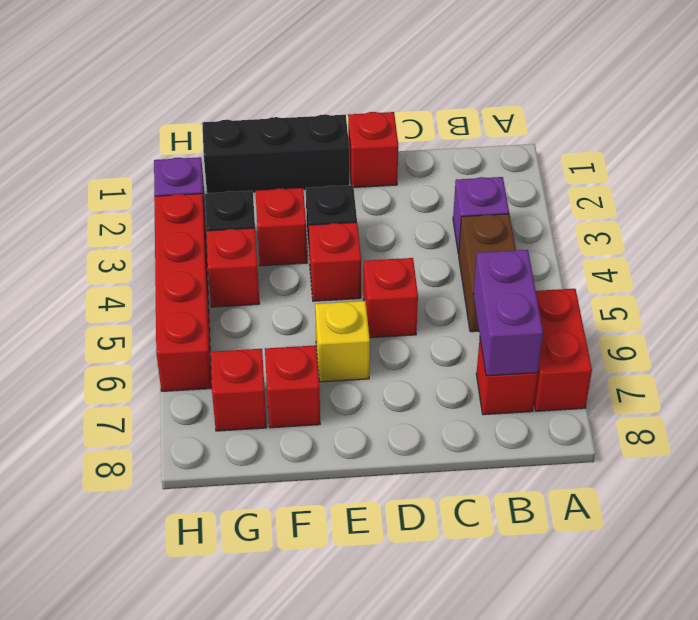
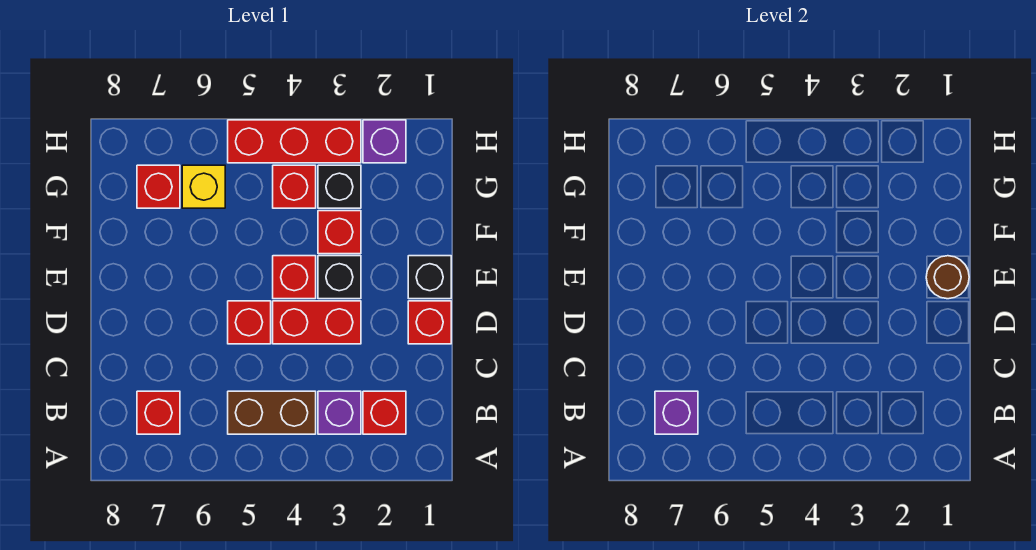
red brick A6:A7 level 1 -> red brick D3:D4 level 1
purple brick B6:B7 level 2 -> purple brick B7 level 2
black brick E1:G1 level 1 -> black brick E1 level 1
none -> brown round brick E1 level 2
yellow brick E6 level 1 -> yellow brick G6 level 1
red brick F7 level 1 -> red brick B2 level 1
red brick H3:H6 level 1 -> red brick H3:H5 level 1

